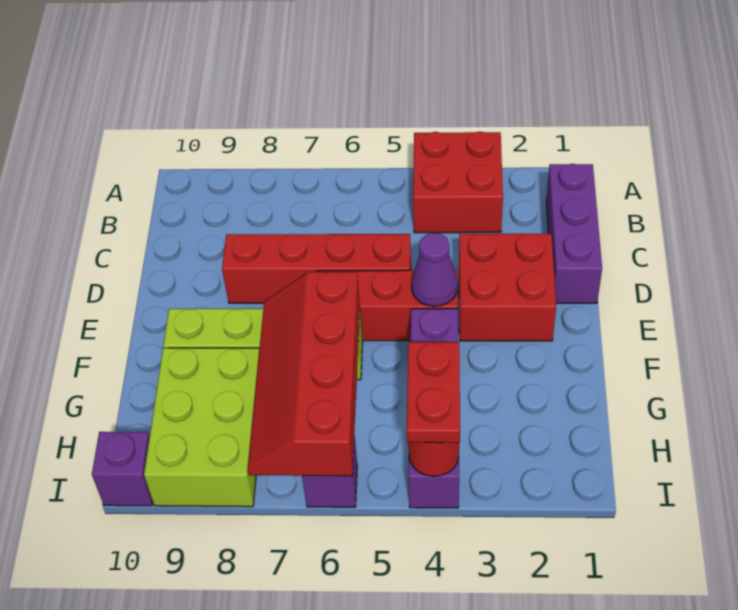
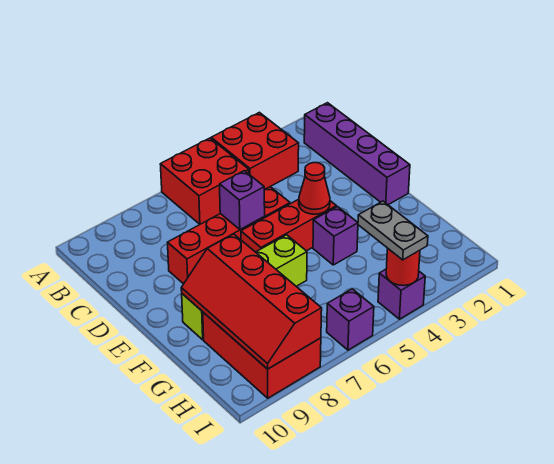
purple brick B1:D1 level 1 -> purple brick B1:E1 level 1
red brick D2:E3 level 1 -> red brick A5:B6 level 1
purple cone E4 level 2 -> red cone E4 level 2
red slope F6:I7 level 2 top 6 -> red slope F8:I9 level 2 top 8
lime brick G8:I9 level 1 -> red brick G8:I9 level 1
red plate H4:I4 level 3 -> grey plate H4:I4 level 3
purple brick I10 level 1 -> purple brick D6 level 2

